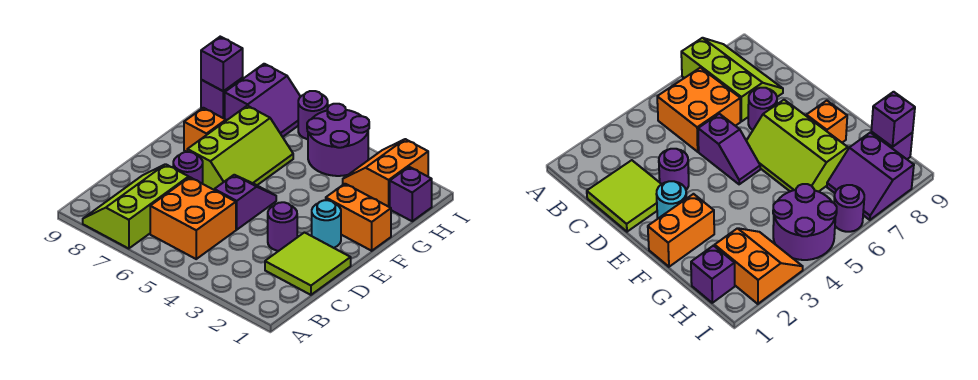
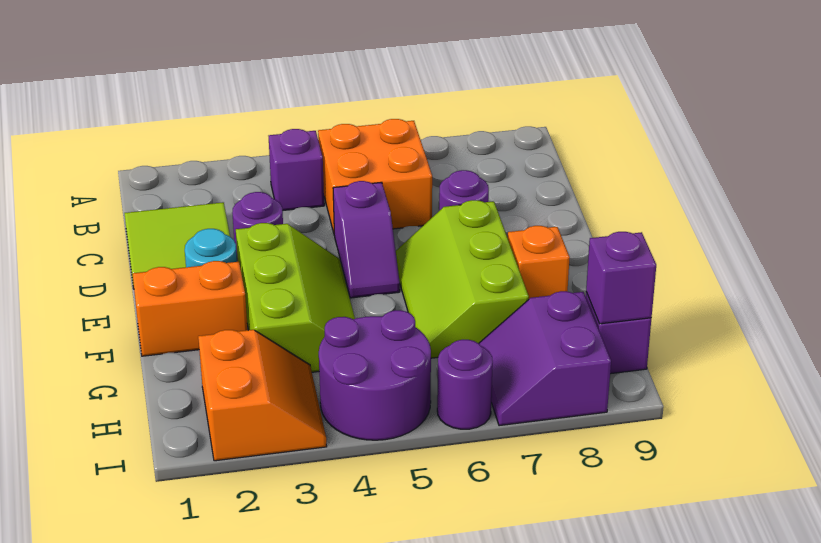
lime slope A7:C8 level 1 top 7 -> lime slope E3:G4 level 1 top 3
purple brick H1 level 1 -> purple brick B4 level 1

